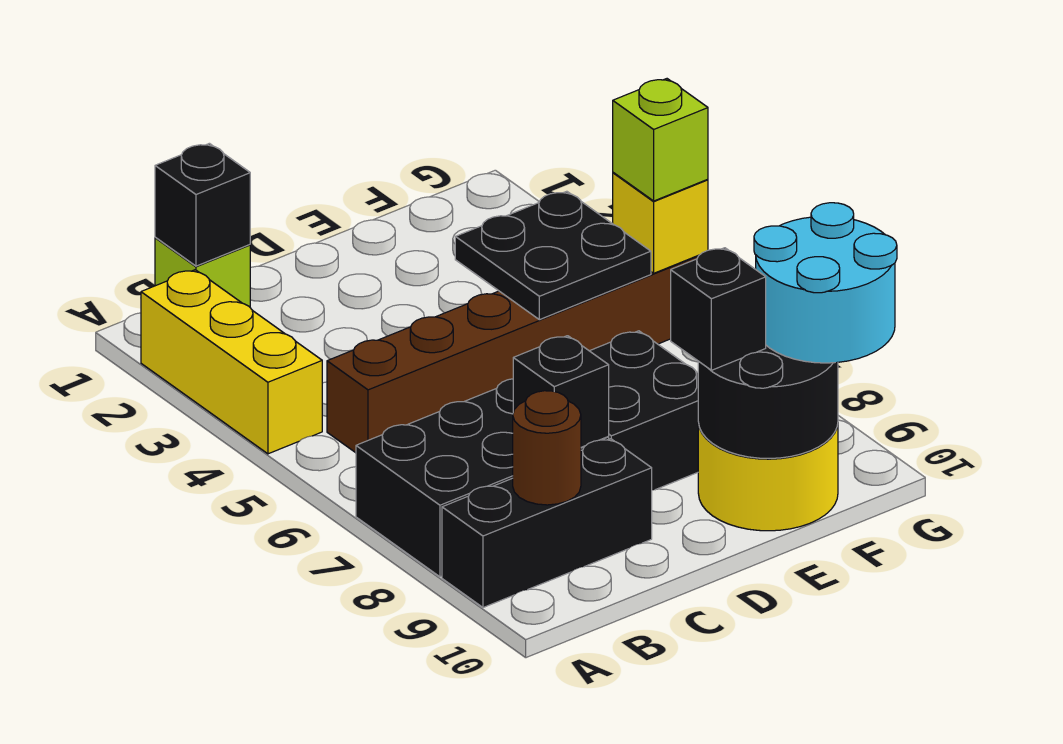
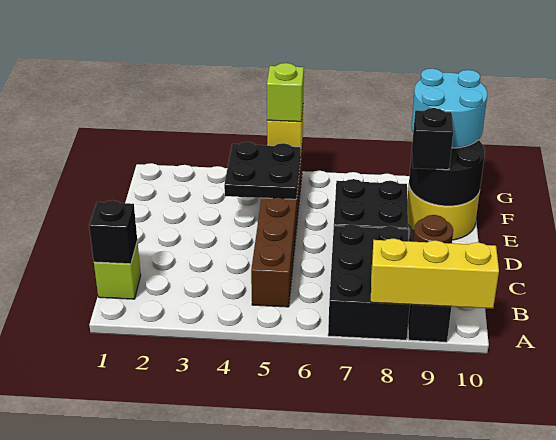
yellow brick A2:A4 level 1 -> yellow brick A8:A10 level 2
black brick C8 level 2 -> none

